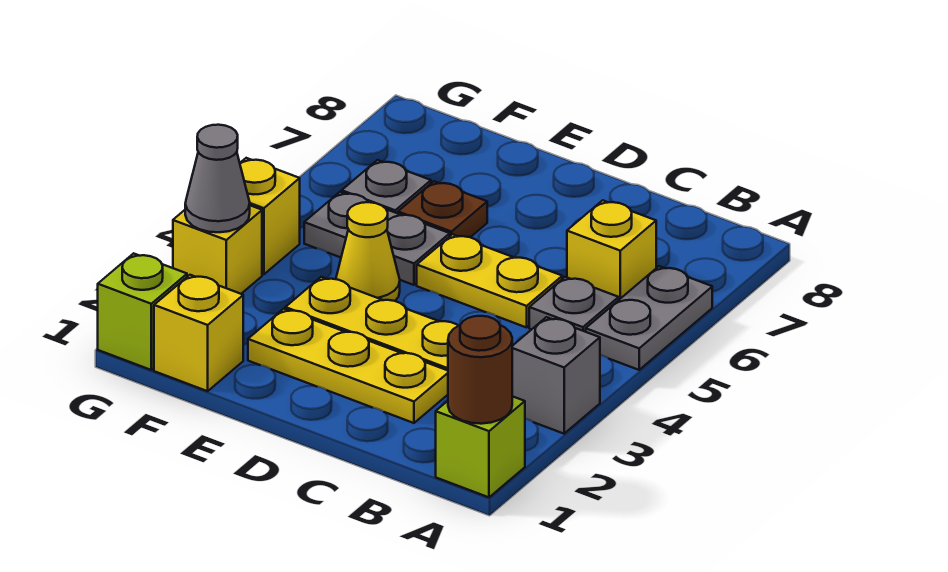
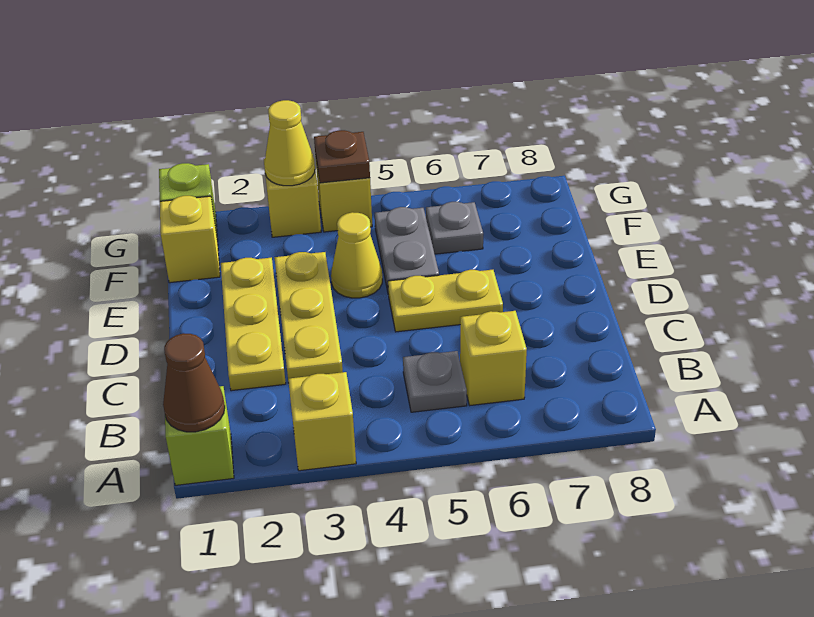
brown round brick A1 level 2 -> brown cone A1 level 2
grey brick A3 level 1 -> yellow brick A3 level 1
grey plate A5:A6 level 1 -> none
yellow plate C5:D5 level 1 -> yellow plate D5:D6 level 1
brown plate E6 level 1 -> brown plate G4 level 2
grey cone G3 level 2 -> yellow cone G3 level 2

